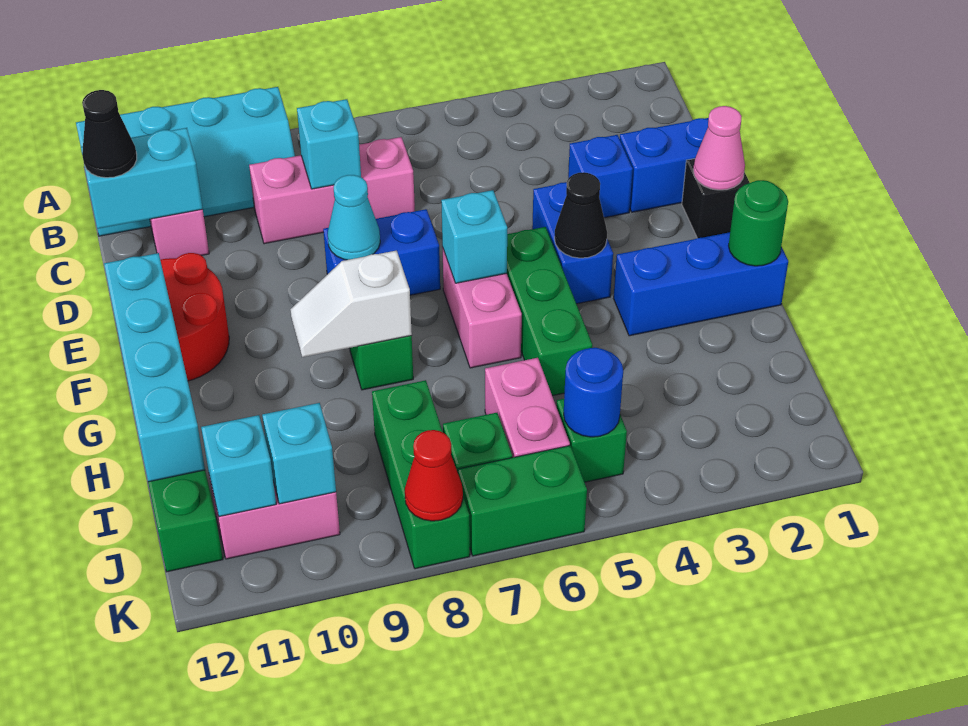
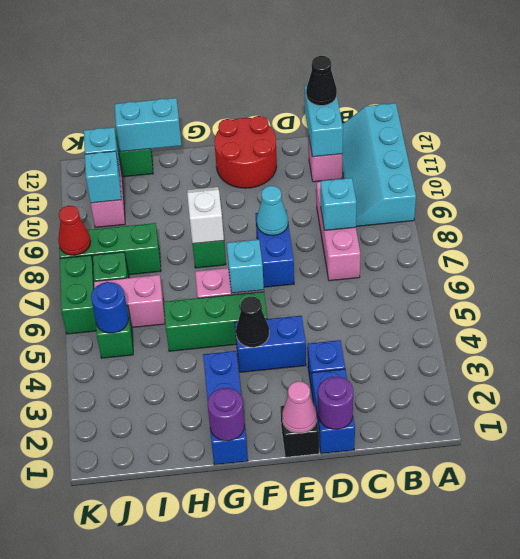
none -> purple round brick D1 level 2
cyan brick F12:I12 level 2 -> cyan brick H12:I12 level 2
green round brick G1 level 2 -> purple round brick G1 level 2

